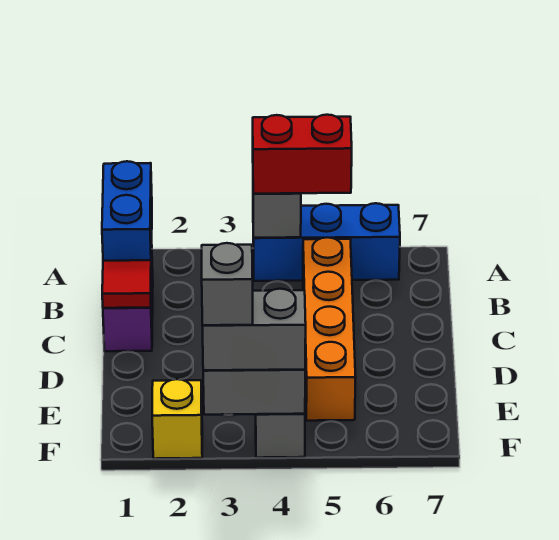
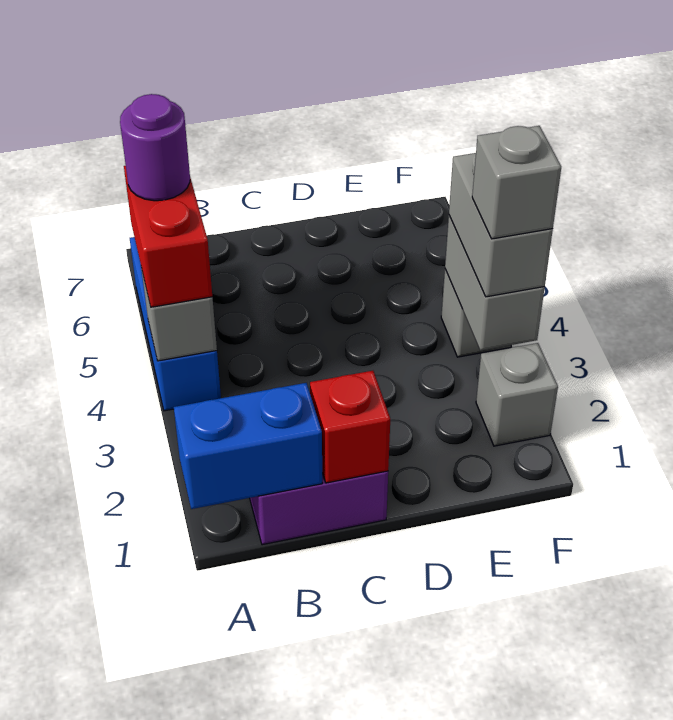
none -> purple round brick A5 level 4
orange brick B5:E5 level 1 -> none
red tile C1 level 2 -> red brick C1 level 2
yellow brick F2 level 1 -> grey brick F2 level 1

